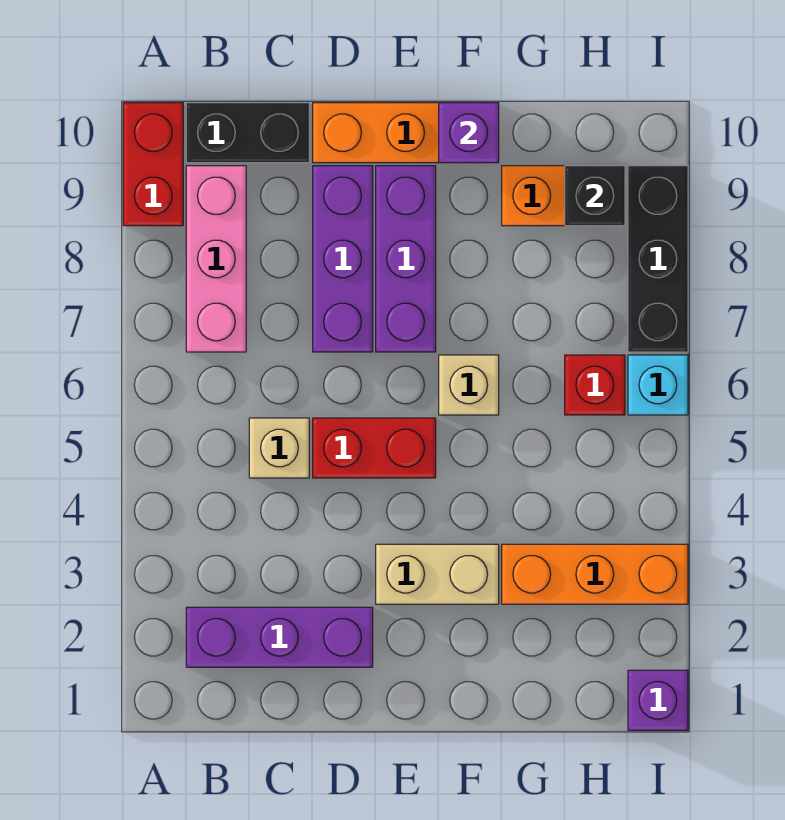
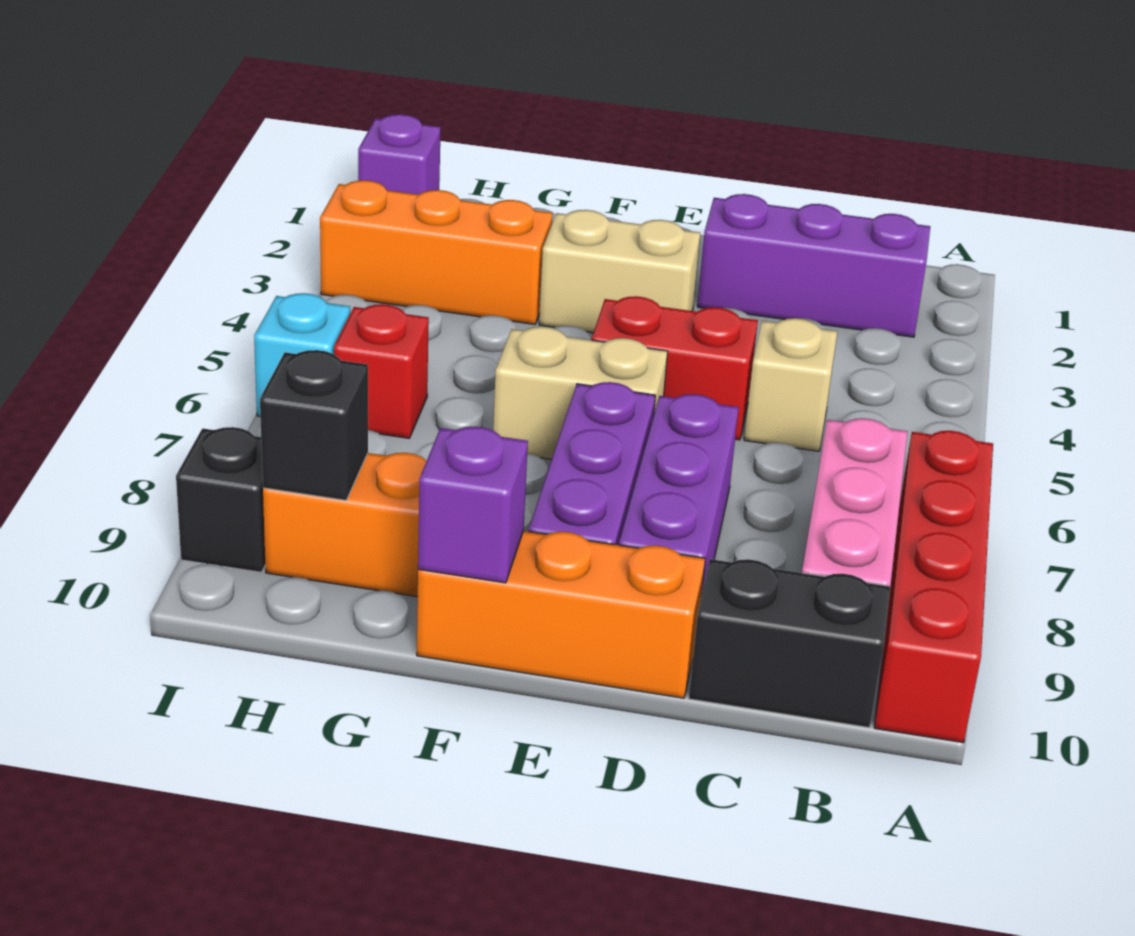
red brick A9:A10 level 1 -> red brick A7:A10 level 1
tan brick F6 level 1 -> tan brick E6:F6 level 1
black brick I7:I9 level 1 -> black brick I9 level 1

